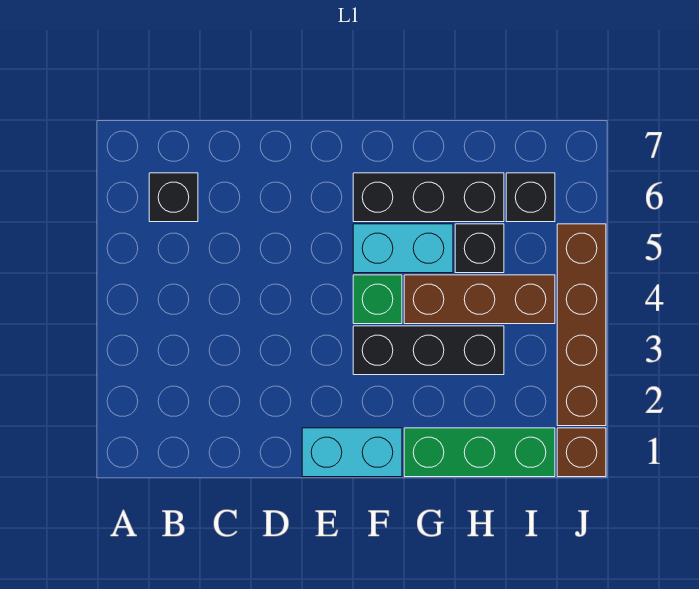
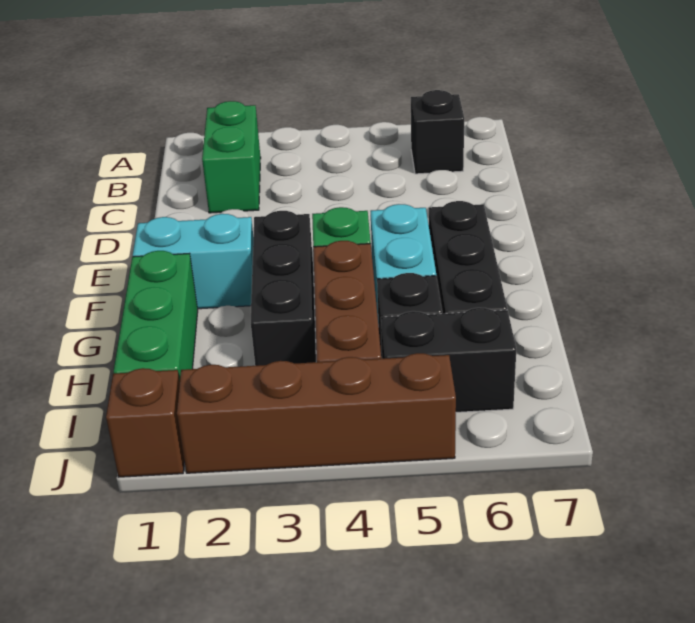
none -> green brick B2:C2 level 1
cyan brick E1:F1 level 1 -> cyan brick F1:F2 level 1
black brick I6 level 1 -> black brick I5:I6 level 1

